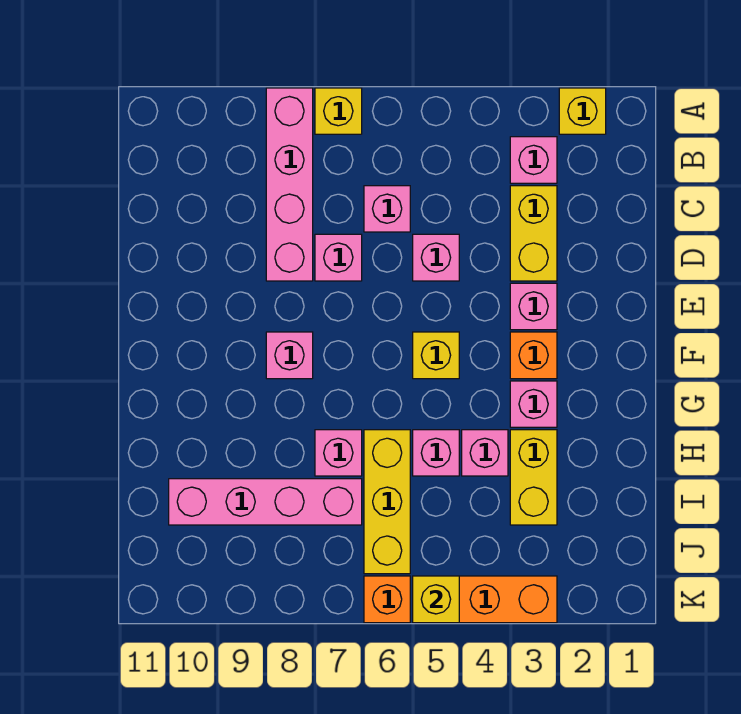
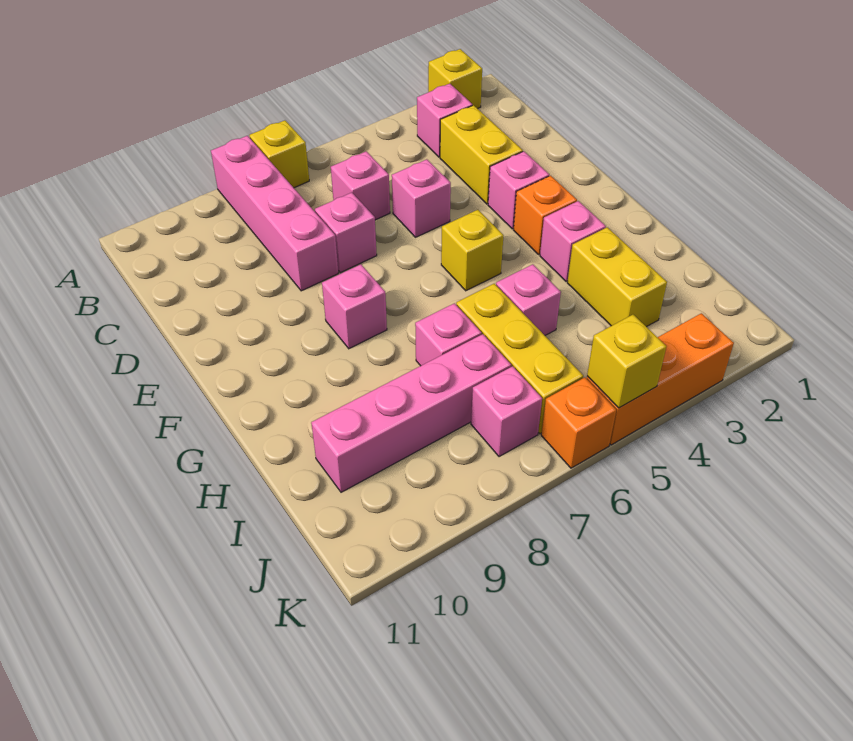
pink brick H4 level 1 -> pink brick J7 level 1

